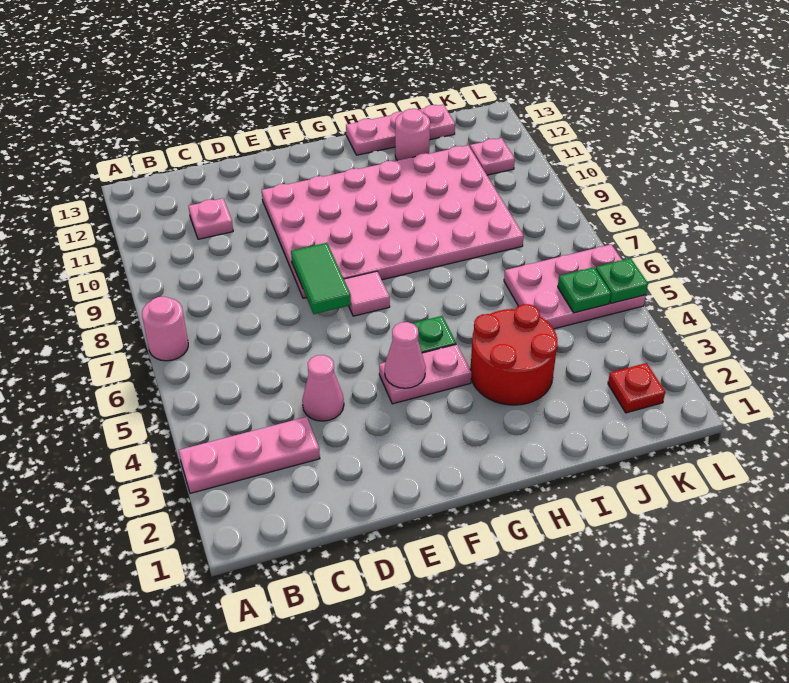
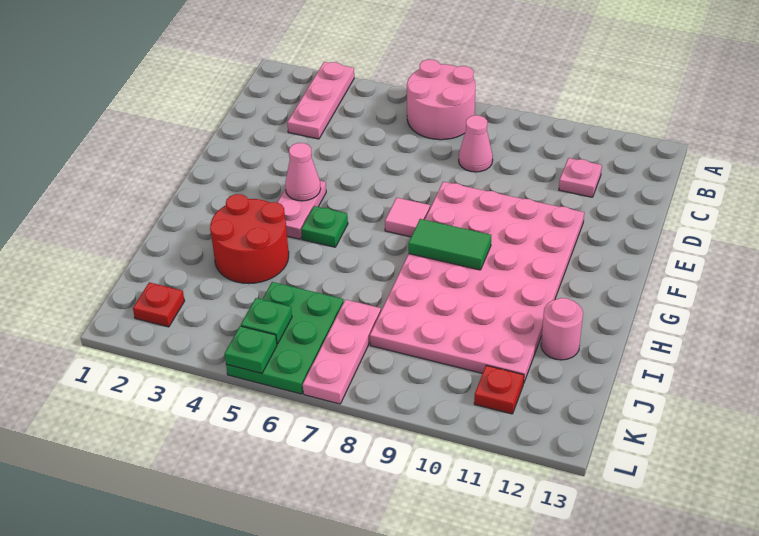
pink round brick A7 level 1 -> pink round brick A6:B7 level 1
pink cone D4 level 1 -> pink cone C8 level 1
green tile E7:E8 level 2 -> green tile G8:G9 level 2
pink plate H13:J13 level 1 -> pink plate J7:L7 level 1
pink plate J5:L6 level 1 -> green plate J5:L6 level 1
pink plate K11 level 1 -> red plate K11 level 1

